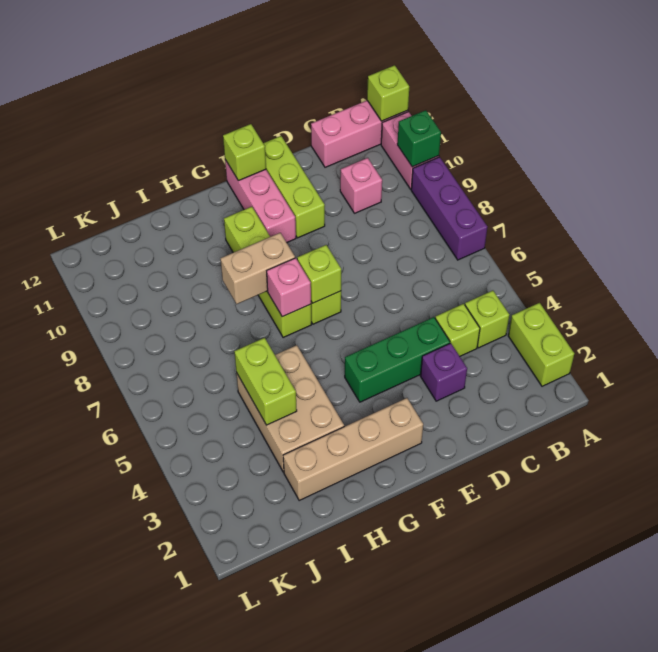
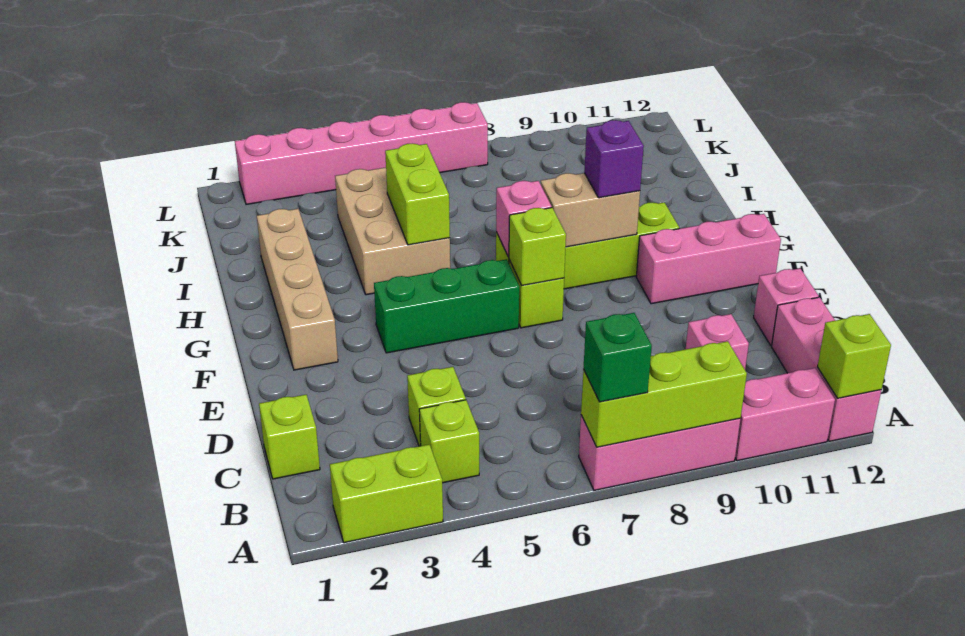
purple brick A7:A9 level 1 -> pink brick A7:A9 level 1
green brick A10 level 2 -> green brick A7 level 3
purple brick D3 level 1 -> purple brick G9 level 3
green brick D4:F4 level 1 -> green brick F4:F6 level 1
none -> pink brick D12 level 1
lime brick E10:E12 level 1 -> lime brick A7:A9 level 2
lime brick F12 level 2 -> lime brick C1 level 1
tan brick G8:H8 level 2 -> tan brick G8:G9 level 2
tan brick H3:I5 level 1 -> tan brick H4:J5 level 1
lime brick I4:I5 level 2 -> lime brick H5:I5 level 2
none -> pink brick L2:L7 level 1

